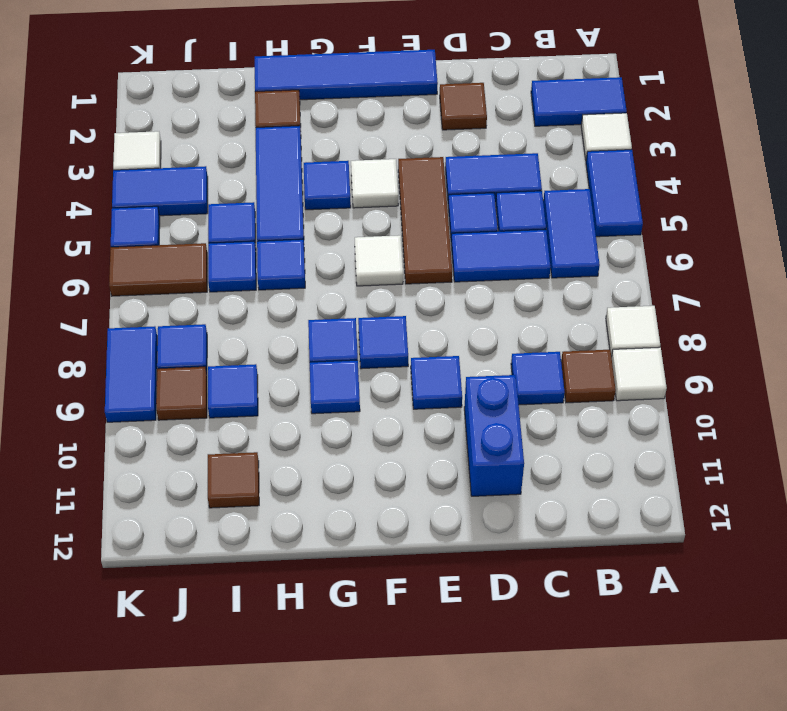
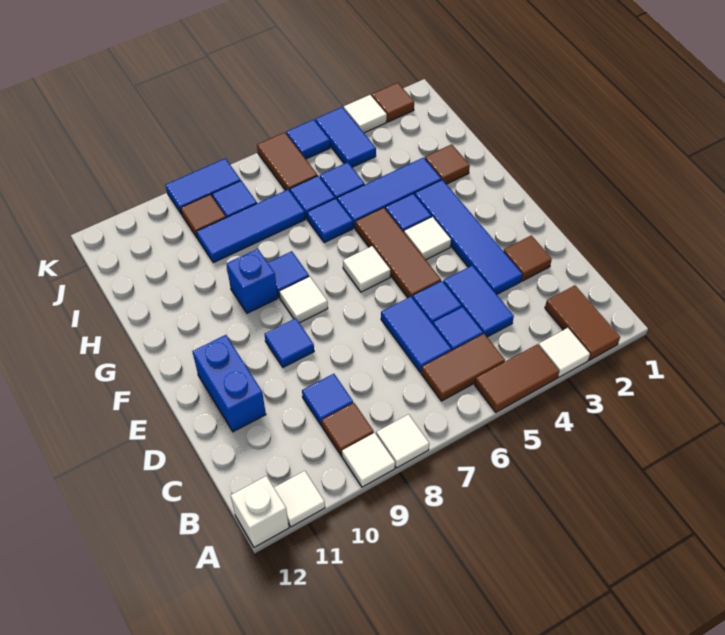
blue tile A2:B2 level 1 -> brown tile A2:B2 level 1
blue tile A4:A5 level 1 -> brown tile A4:A5 level 1
none -> white tile A11 level 1
none -> white brick A12 level 1
blue tile B5:B6 level 1 -> brown tile B5:B6 level 1
blue brick D10:D11 level 1 -> blue brick D11:E11 level 1
blue tile E1:H1 level 1 -> blue tile D3:G3 level 1
brown tile E4:E6 level 1 -> brown tile E5:G5 level 1
blue tile F8 level 1 -> white tile F8 level 1
blue tile G9 level 1 -> blue brick G9 level 1
blue tile I9 level 1 -> blue tile I7:I9 level 1
brown tile I11 level 1 -> brown tile K2 level 1

